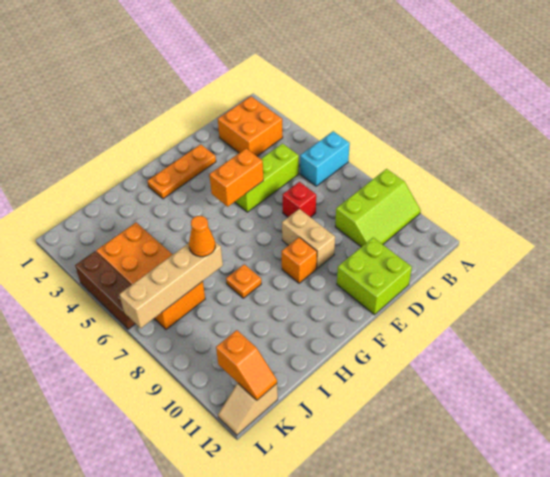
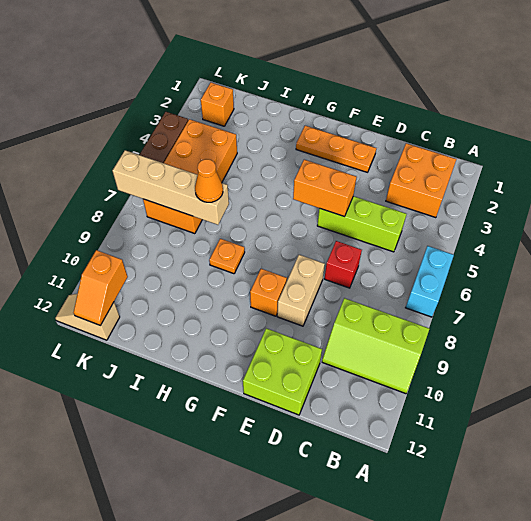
cyan brick A6:B6 level 1 -> cyan brick A6:A7 level 1
none -> orange brick K2 level 1

